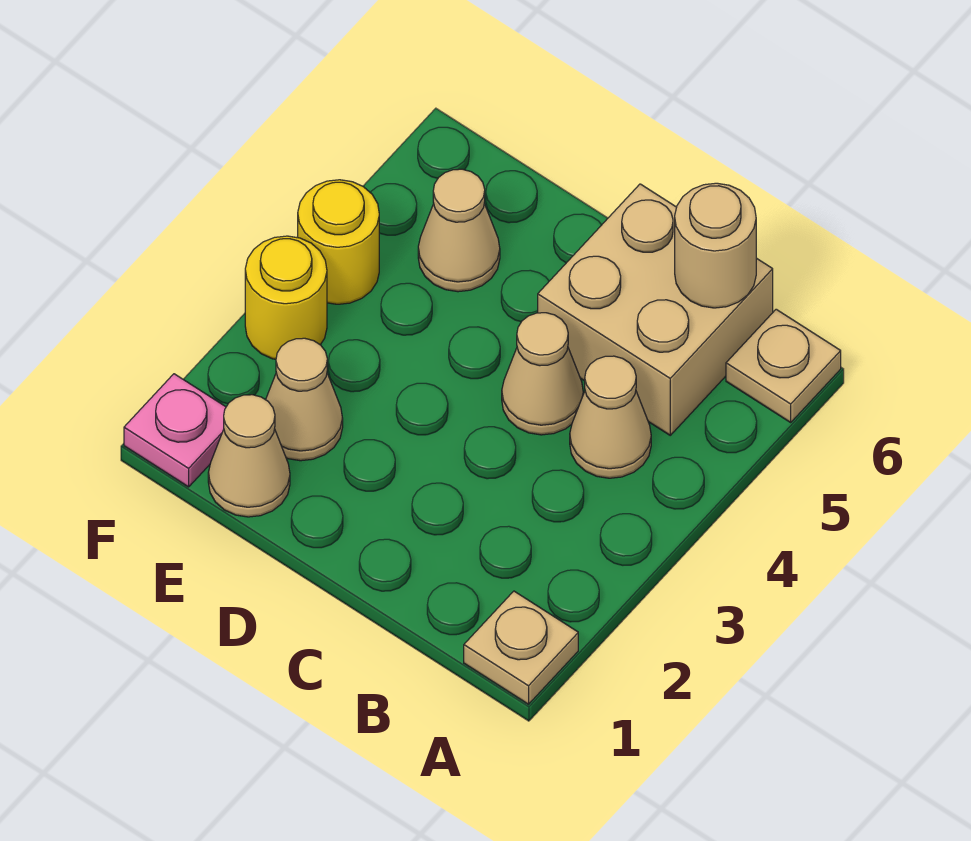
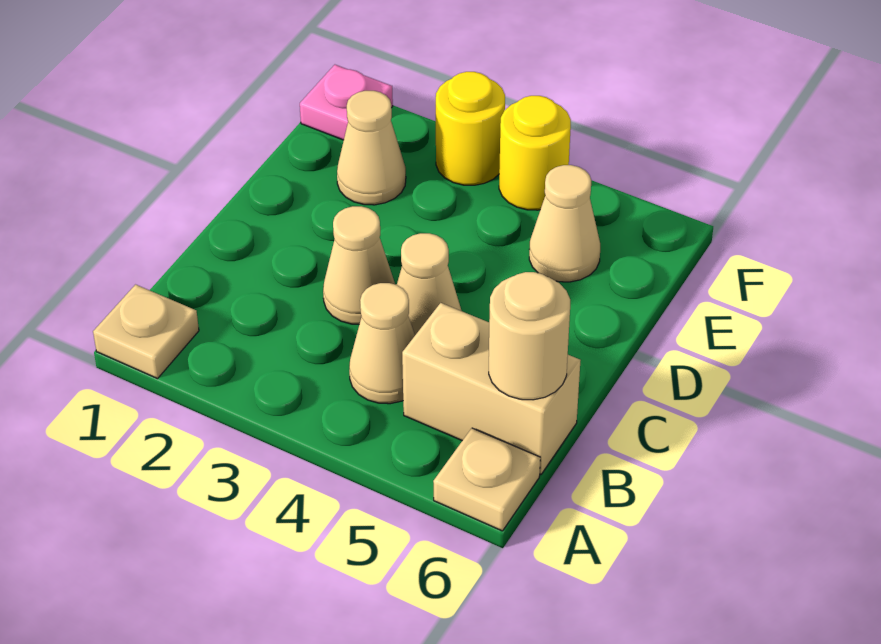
tan brick B5:C6 level 1 -> tan brick B5:B6 level 1
tan cone E1 level 1 -> tan cone C3 level 1

